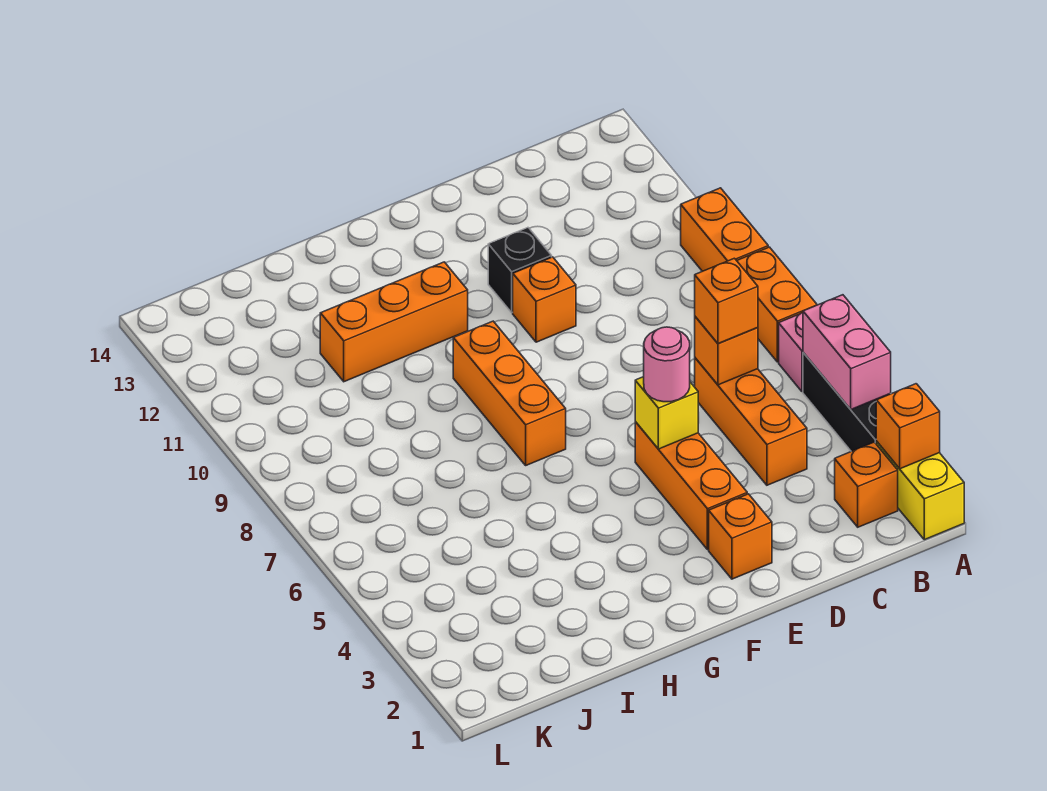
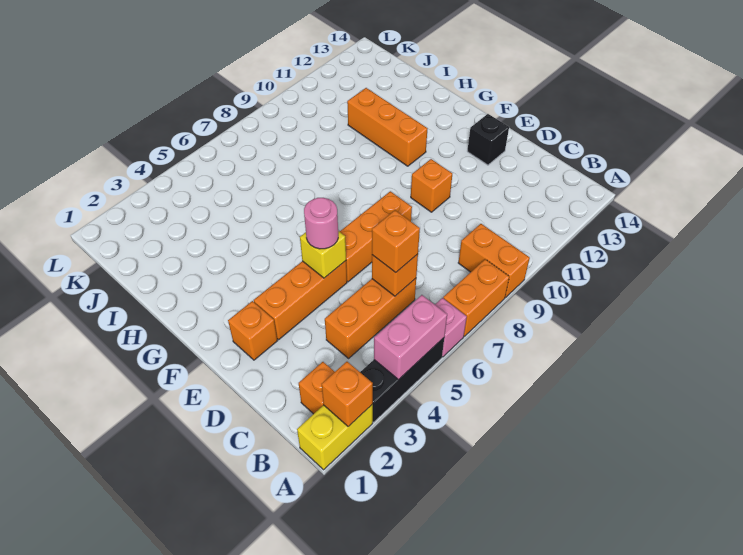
orange brick A9:A10 level 1 -> orange brick A9:B9 level 1
black brick E11 level 1 -> black brick E13 level 1
orange brick G7:G9 level 1 -> orange brick E6:E8 level 1

